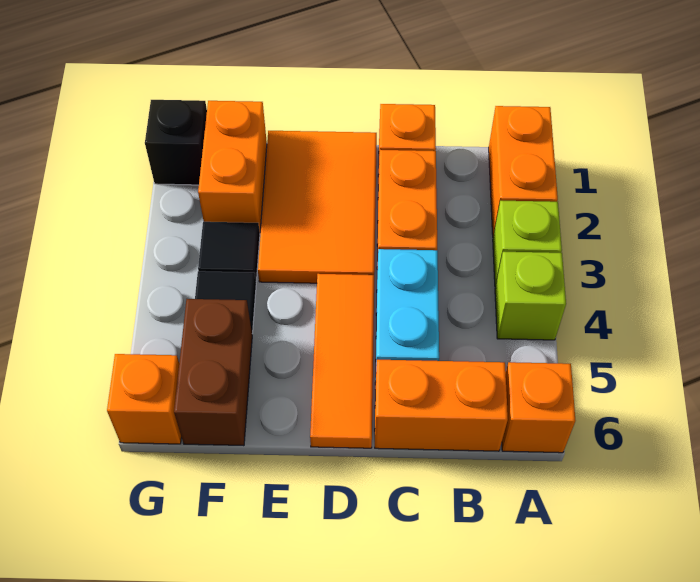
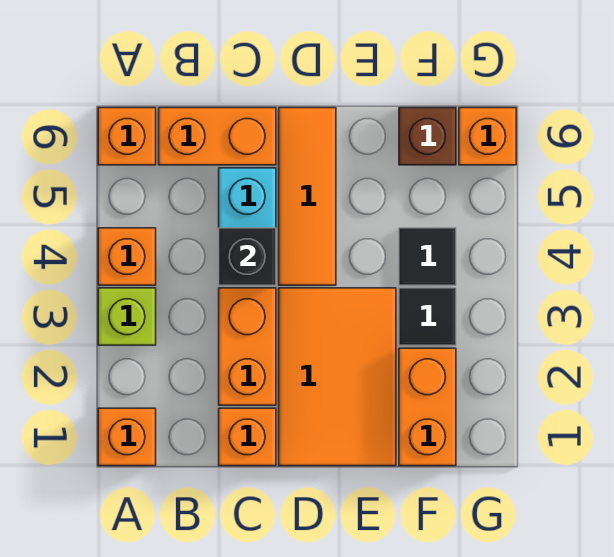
orange brick A1:A2 level 1 -> orange brick A1 level 1
lime brick A4 level 1 -> orange brick A4 level 1
brown brick F5:F6 level 1 -> brown brick F6 level 1
black brick G1 level 1 -> black brick C4 level 2

